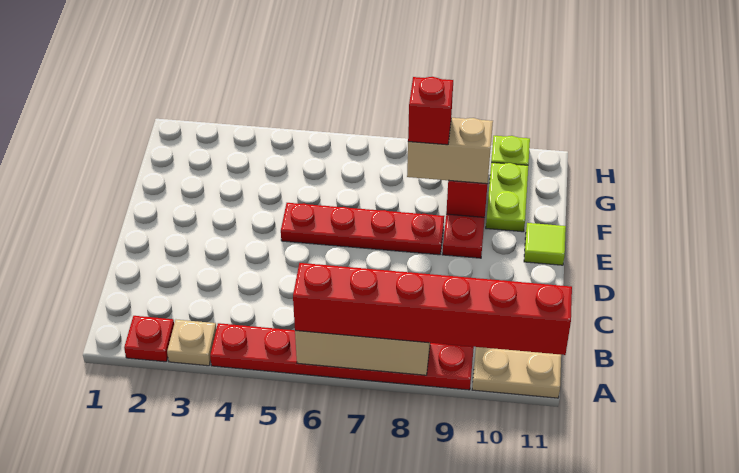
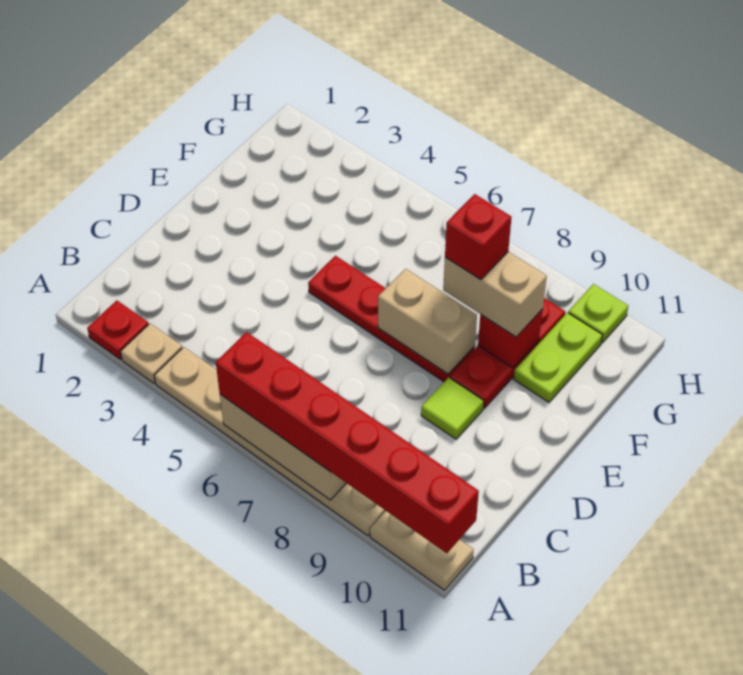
red plate A4:A9 level 1 -> tan plate A4:A9 level 1
none -> tan brick E7:E8 level 2
lime tile E11 level 1 -> lime tile D9 level 1

